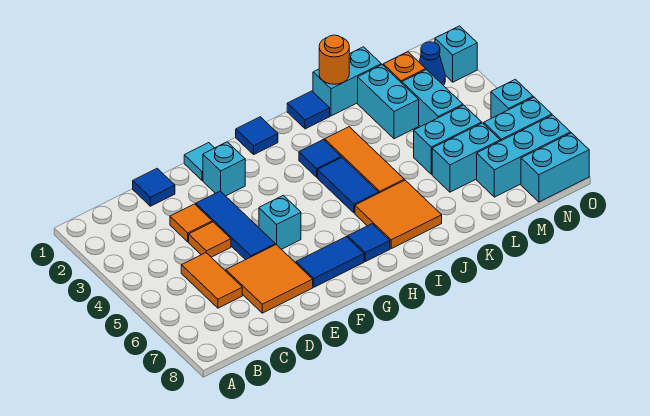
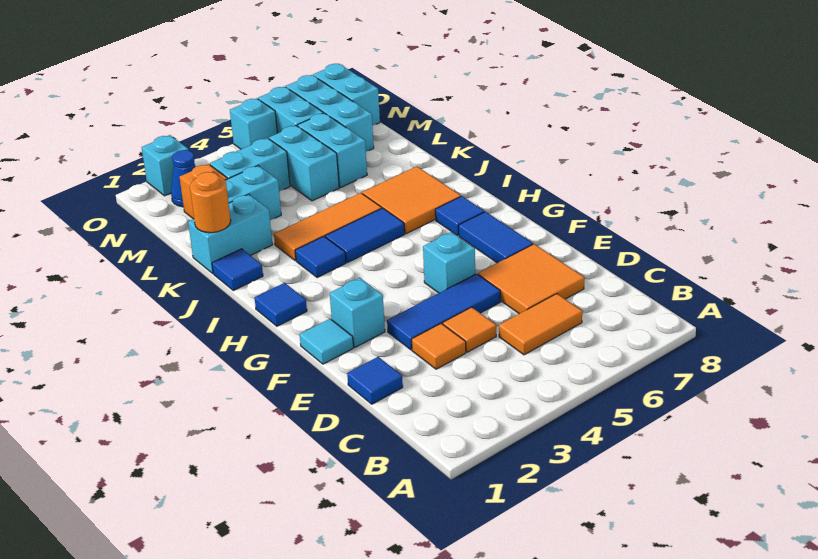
cyan brick K1:L1 level 1 -> cyan brick K1:K2 level 1

